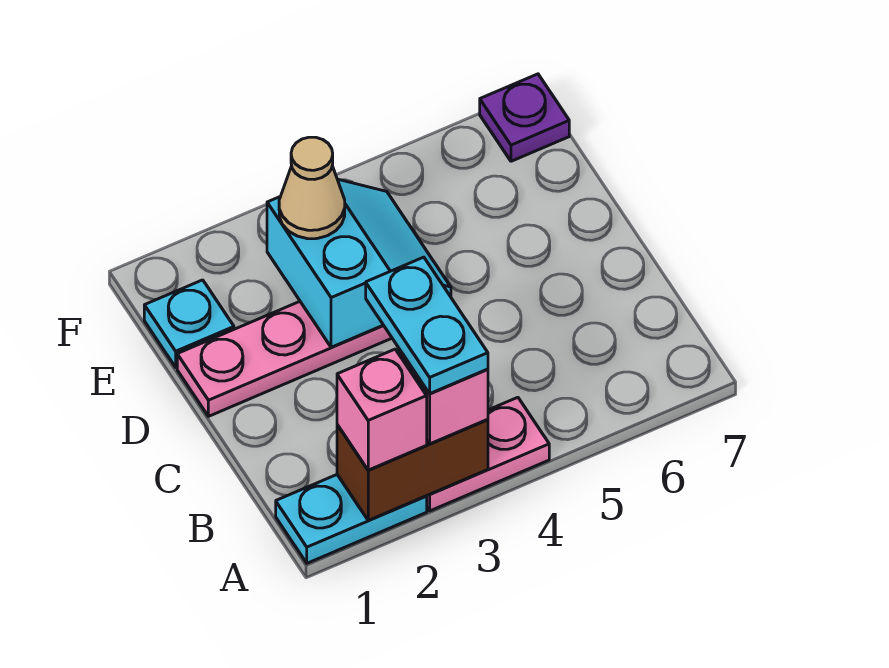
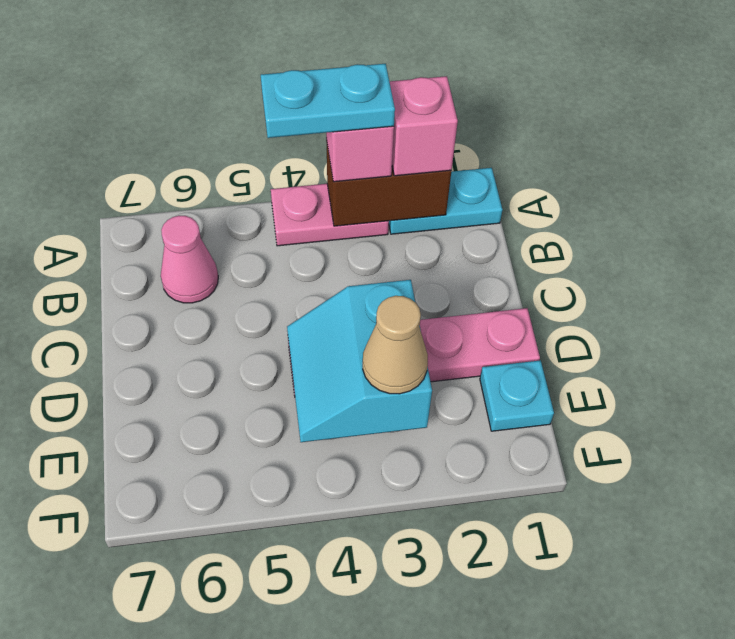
cyan plate A3:B3 level 4 -> cyan plate A3:A4 level 4
none -> pink cone B6 level 1
purple plate F7 level 1 -> none

